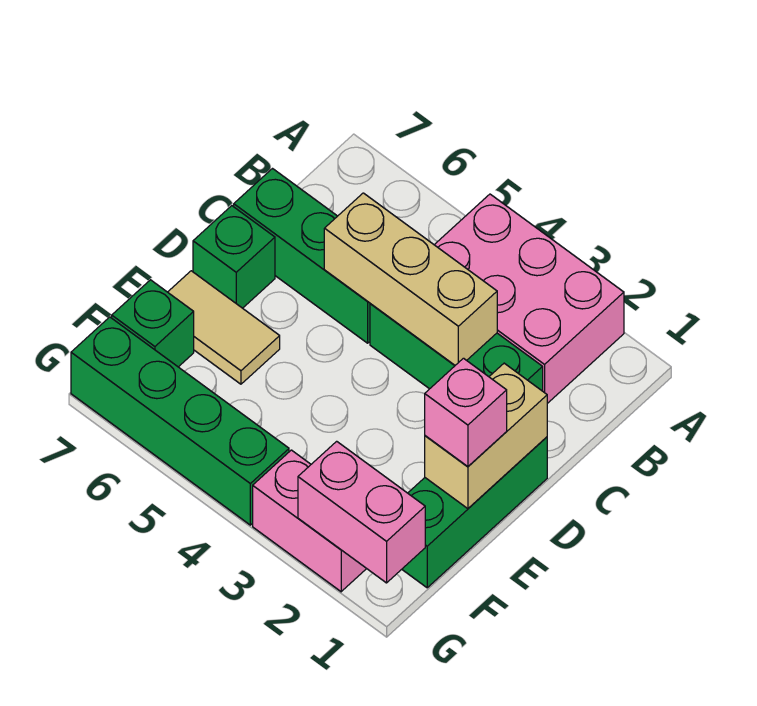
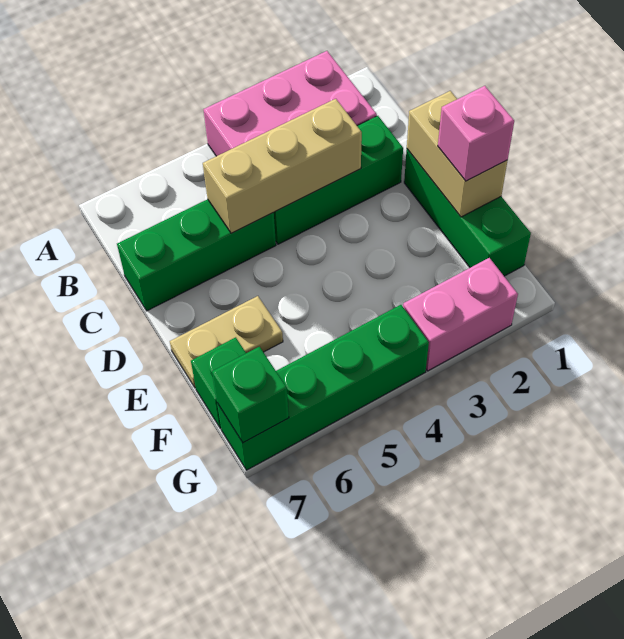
green brick D7 level 1 -> green brick G7 level 2
tan tile E6:E7 level 1 -> tan plate E6:E7 level 1
pink brick G1:G2 level 2 -> none

